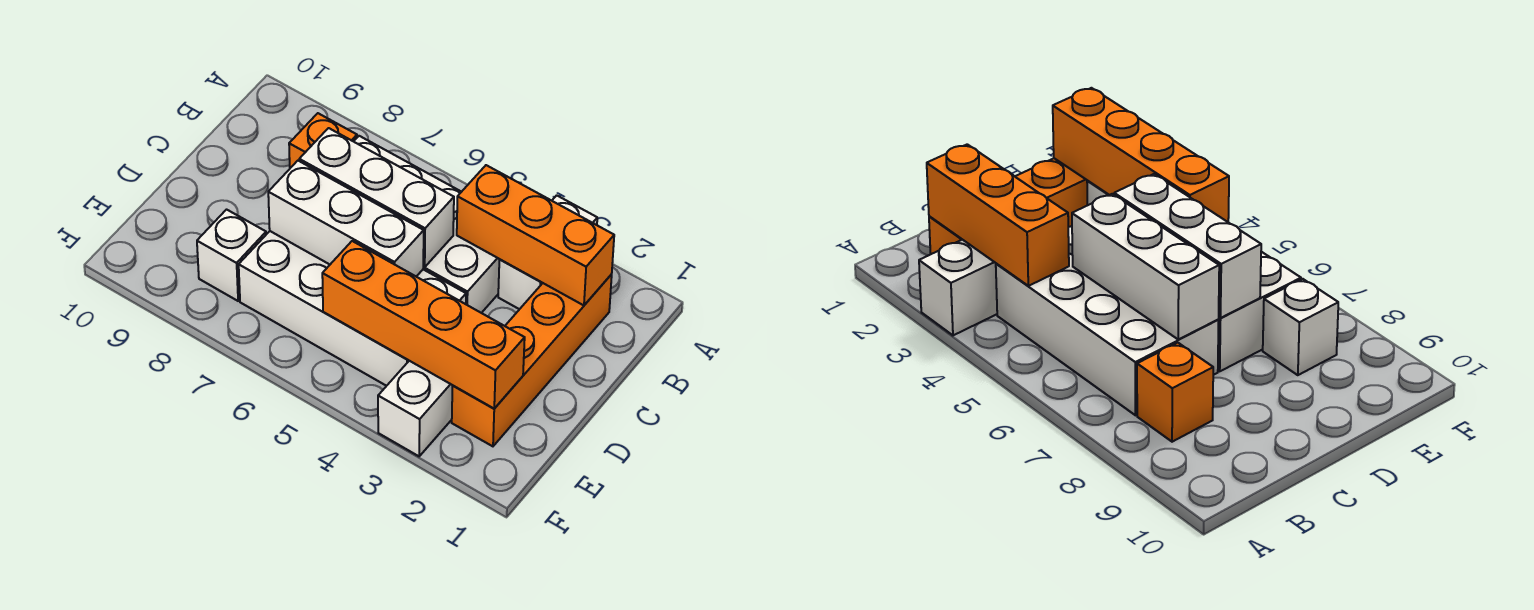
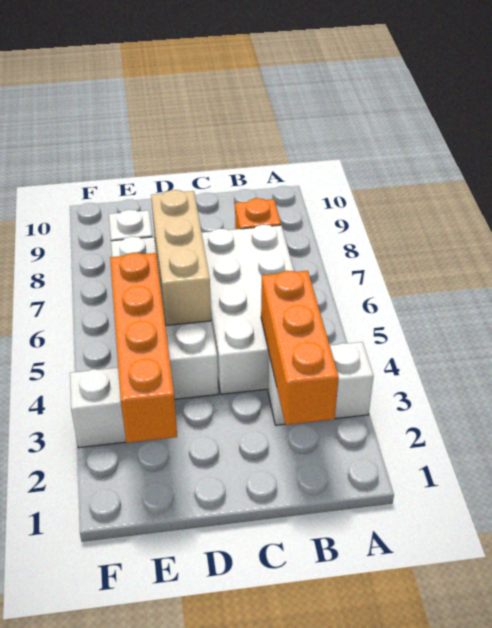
orange brick B2:E2 level 1 -> none
white brick C5:C7 level 2 -> none
white brick D5:D7 level 2 -> tan brick D5:D7 level 2

